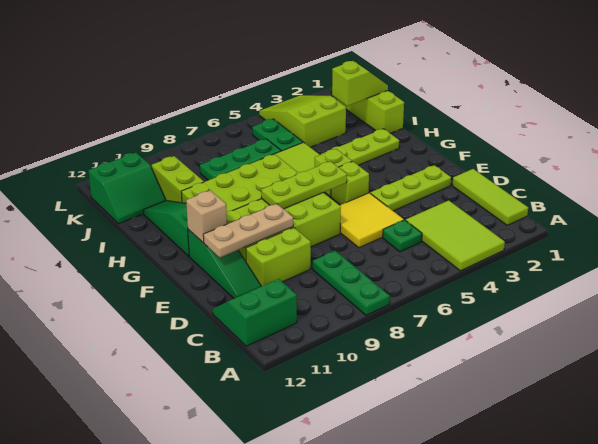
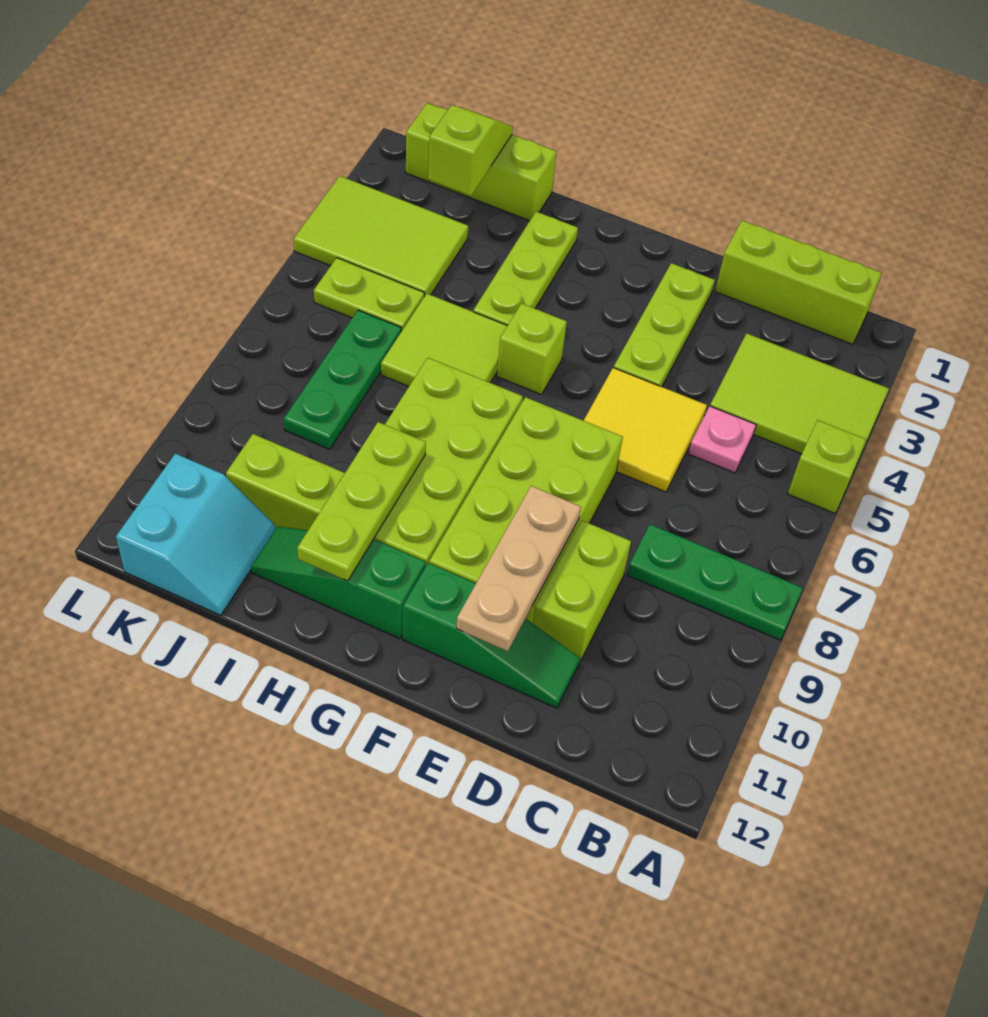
lime tile B1:D1 level 1 -> lime brick B1:D1 level 1
green slope B11:C12 level 1 top B -> none
green plate C5 level 1 -> pink plate C5 level 1
lime brick F5 level 1 -> lime brick A5 level 1
lime plate F6:F8 level 2 -> lime plate H9:H11 level 2
tan brick F11 level 2 -> none
lime slope J3:L4 level 1 top J -> lime tile J3:L4 level 1
green plate J5:K5 level 1 -> lime plate J5:K5 level 1
green slope J11:K12 level 1 top K -> cyan slope J11:K12 level 1 top K

